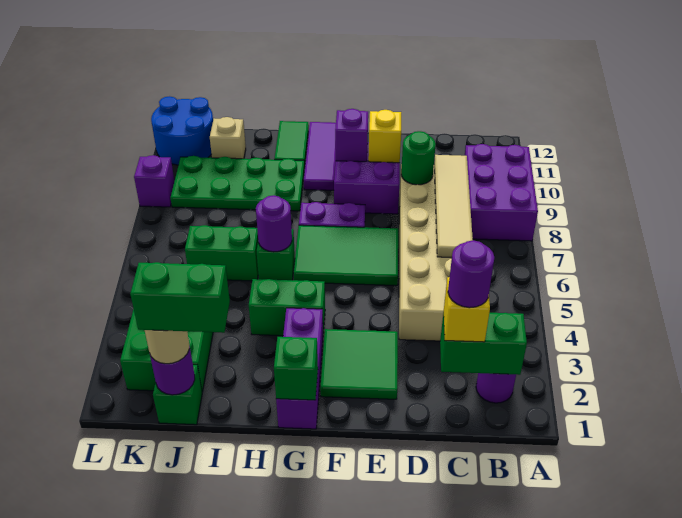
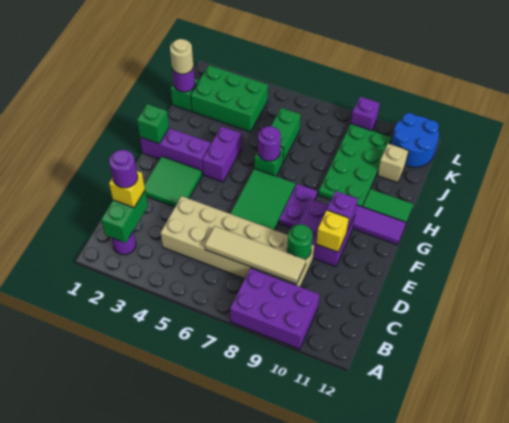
green brick G4:H4 level 1 -> purple brick G4:H4 level 1
green brick I1:J1 level 4 -> none

